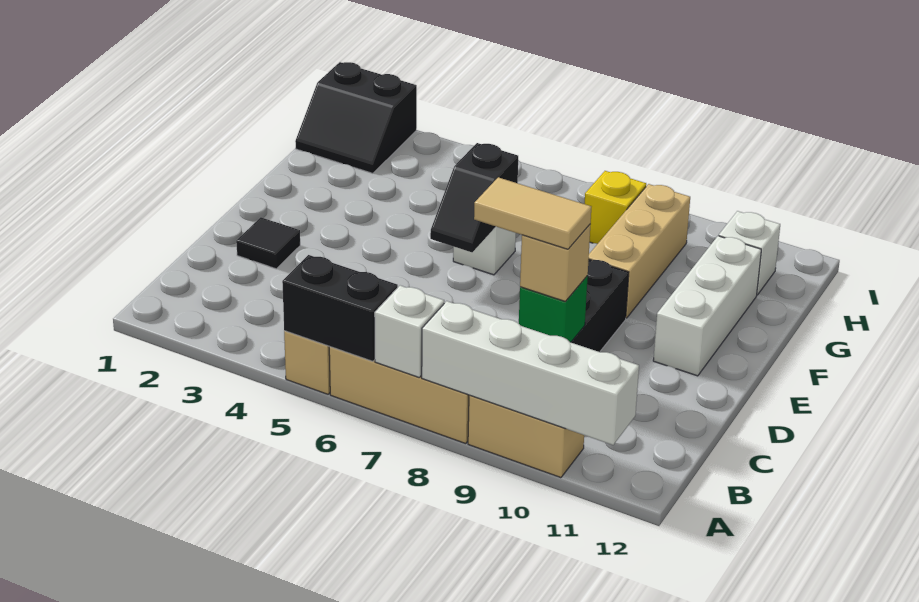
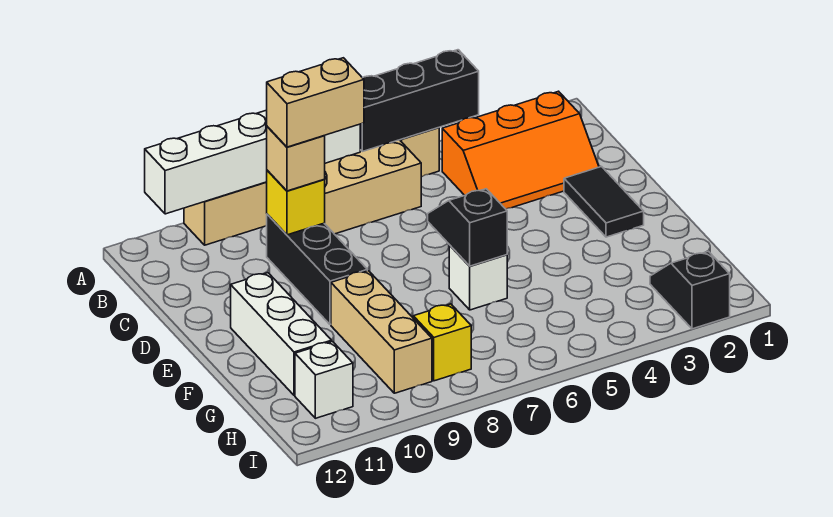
black brick A5:A6 level 2 -> black brick A4:A6 level 2
none -> orange slope B2:C4 level 1 top B
tan tile C8:C9 level 4 -> tan brick C8:C9 level 4
green brick C9 level 2 -> yellow brick C9 level 2
black tile D2 level 1 -> black tile D2:E2 level 1
black slope H1:I2 level 1 top I -> black slope H2:I2 level 1 top I

